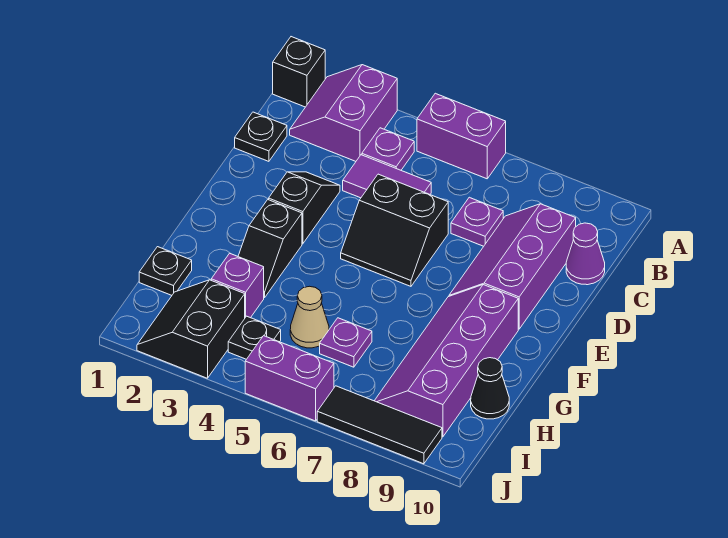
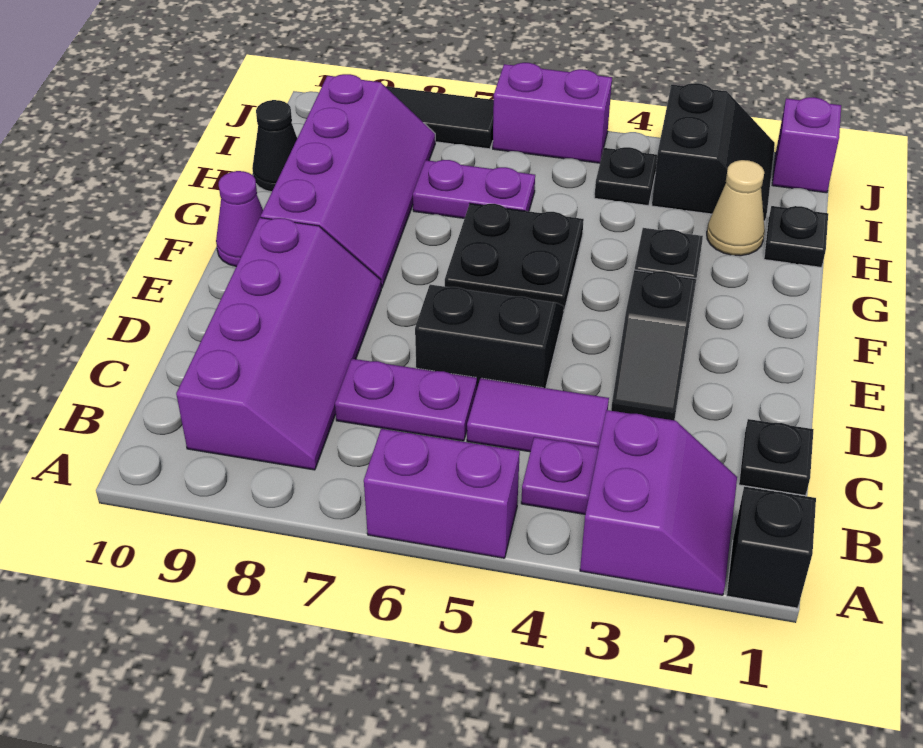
purple plate C7 level 1 -> purple plate C6:C7 level 1
purple slope C8:E9 level 1 top 9 -> purple slope B8:E9 level 1 top 9
purple cone C10 level 1 -> purple cone F10 level 1
none -> black plate F5:G6 level 1
purple brick H3 level 1 -> purple brick J1 level 1
tan cone H5 level 1 -> tan cone H2 level 1
purple plate H6 level 1 -> purple plate H6:H7 level 1

